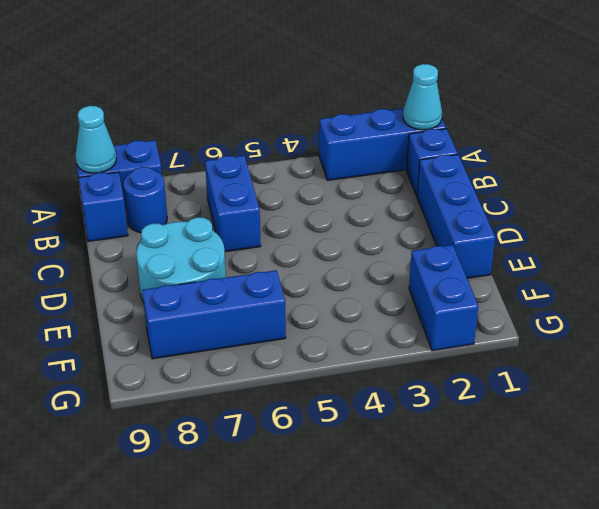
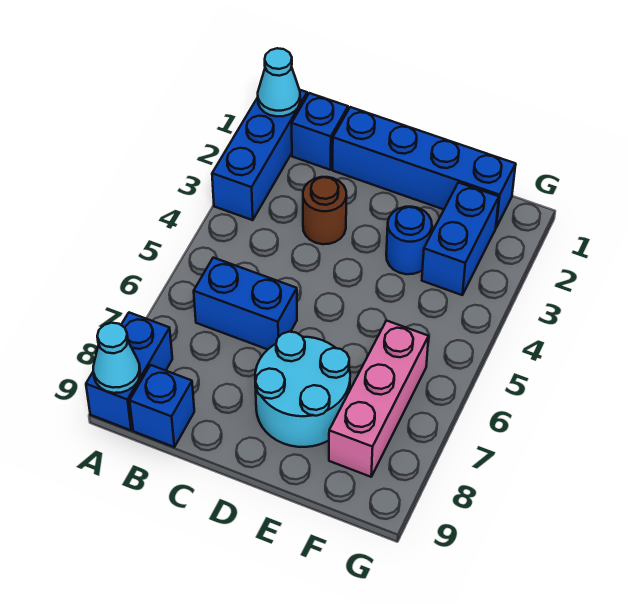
blue round brick B8 level 1 -> blue round brick E3 level 1
blue brick C1:E1 level 1 -> blue brick C1:F1 level 1
none -> brown round brick C3 level 1
blue brick F2:G2 level 1 -> blue brick F2:F3 level 1
blue brick F6:F8 level 1 -> pink brick F6:F8 level 1

